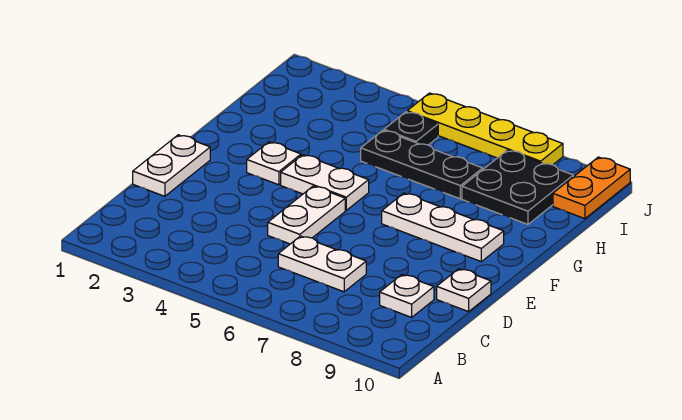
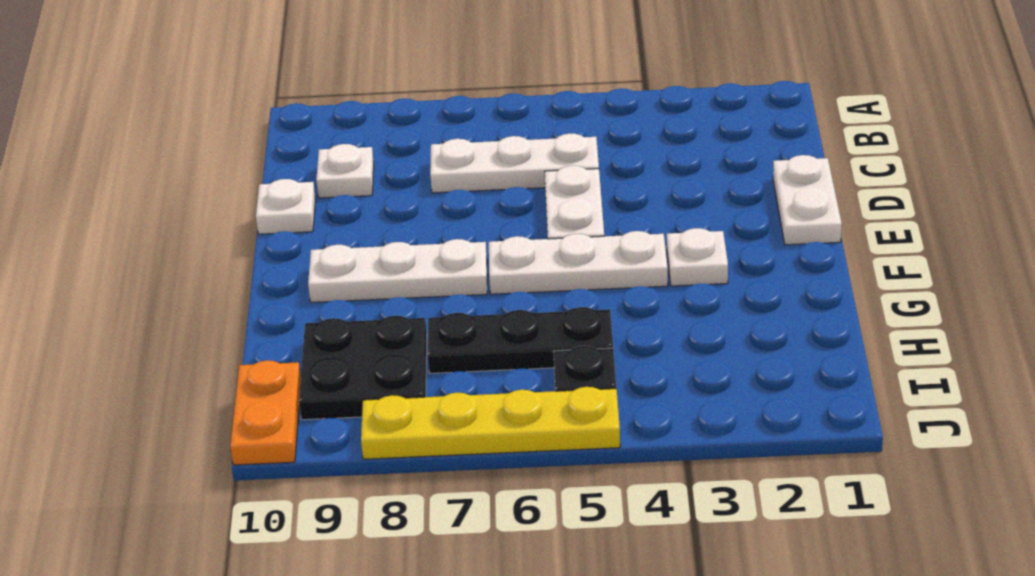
white plate C6:C7 level 1 -> white plate C5:C7 level 1
white plate F4:F5 level 1 -> white plate F4:F6 level 1

